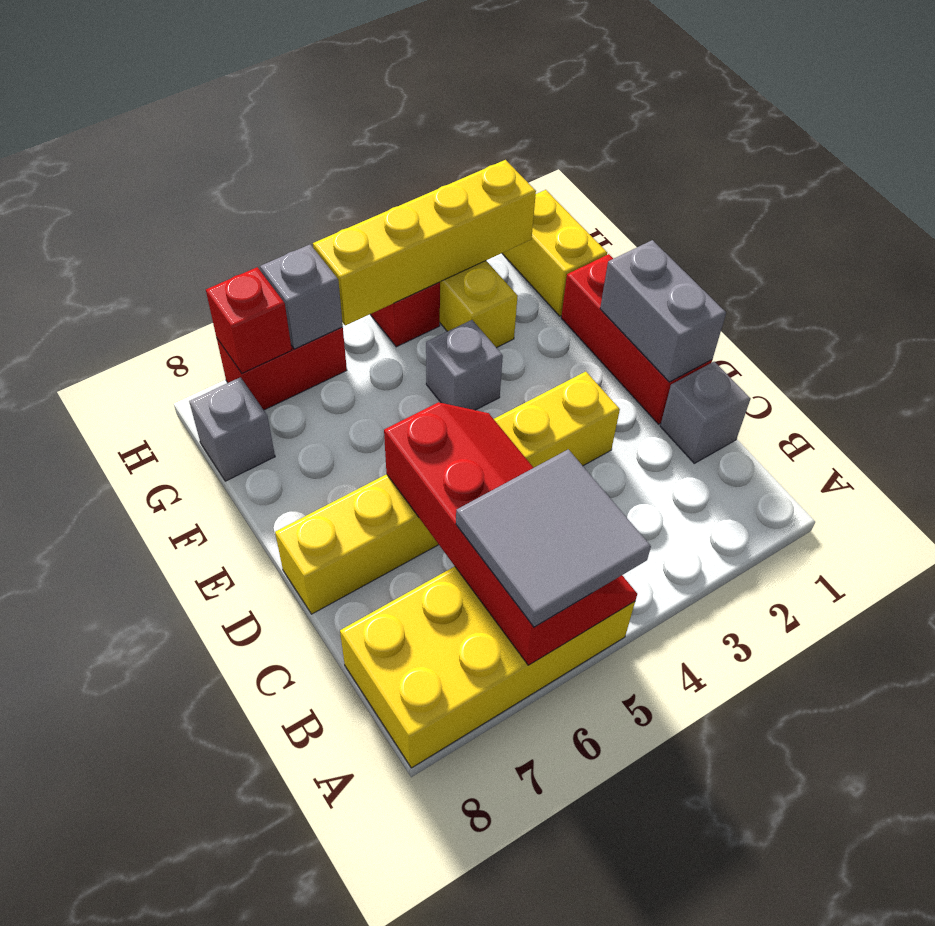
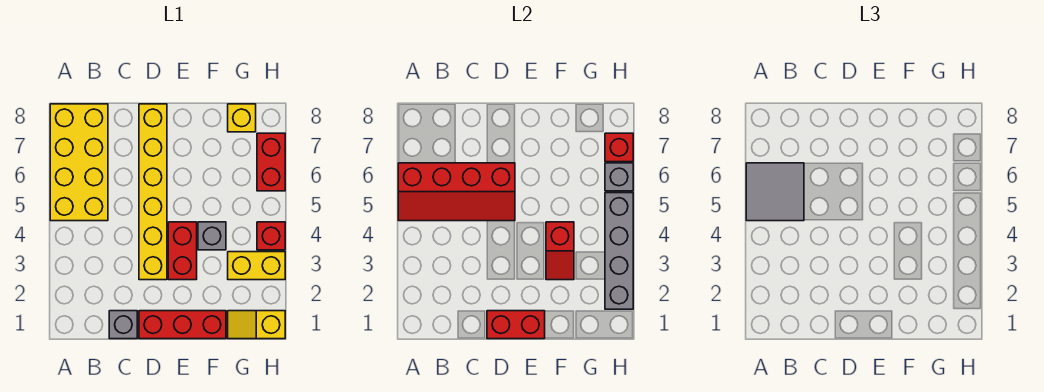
grey brick D1:E1 level 2 -> red brick D1:E1 level 2
none -> red brick E3:E4 level 1
none -> red slope F3:F4 level 2 top 4
yellow brick G1:H1 level 1 -> yellow slope G1:H1 level 1 top H
grey brick G8 level 1 -> yellow brick G8 level 1
yellow brick H2:H5 level 2 -> grey brick H2:H5 level 2

